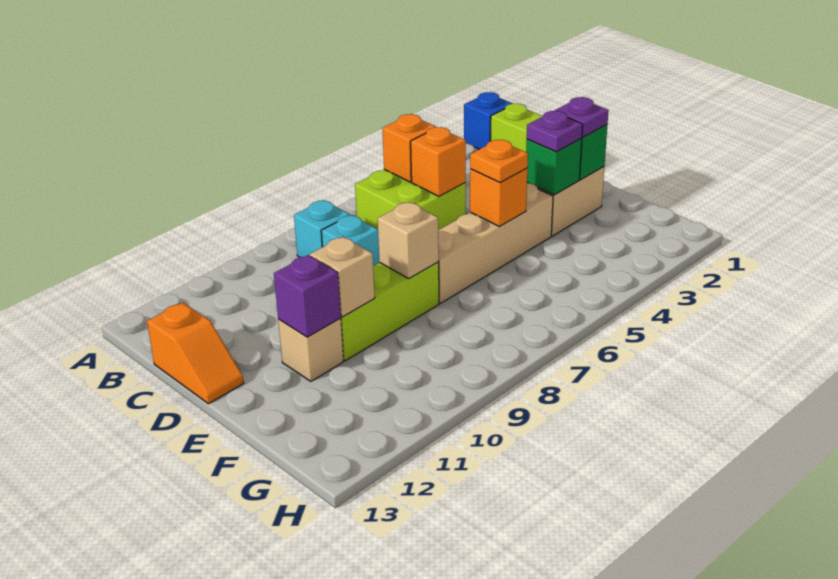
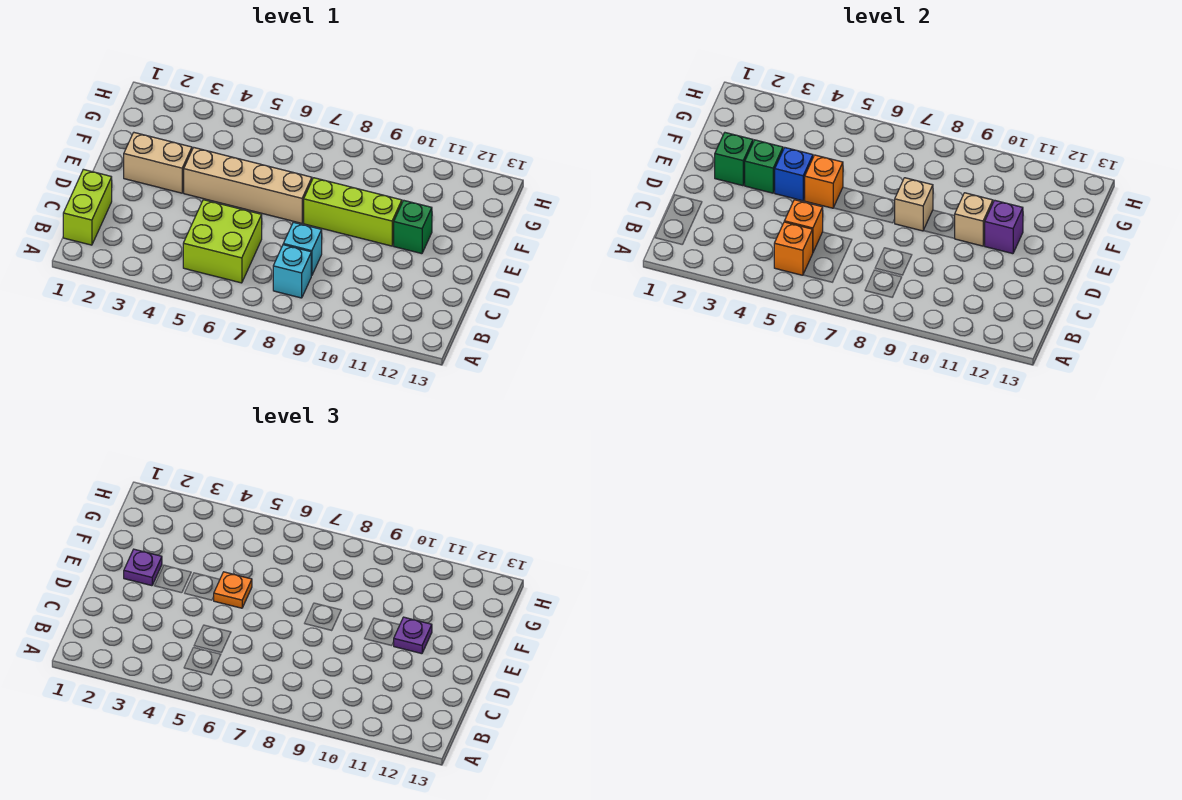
blue brick A1 level 1 -> blue brick E4 level 2
orange slope C13:D13 level 1 top C -> none
purple plate E3 level 3 -> purple plate E11 level 3
tan brick E11 level 1 -> green brick E11 level 1

